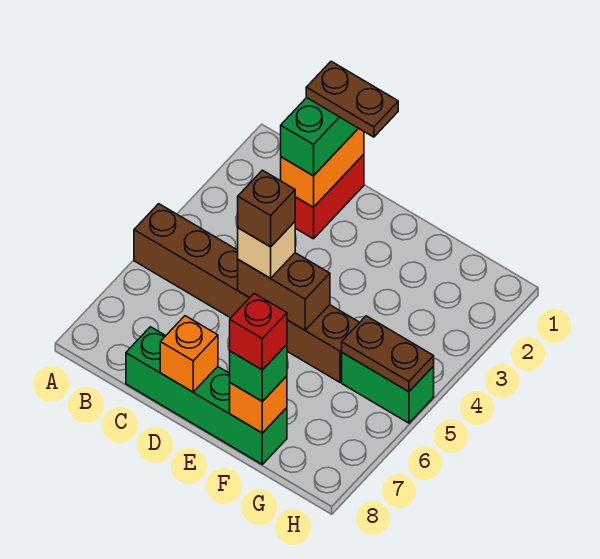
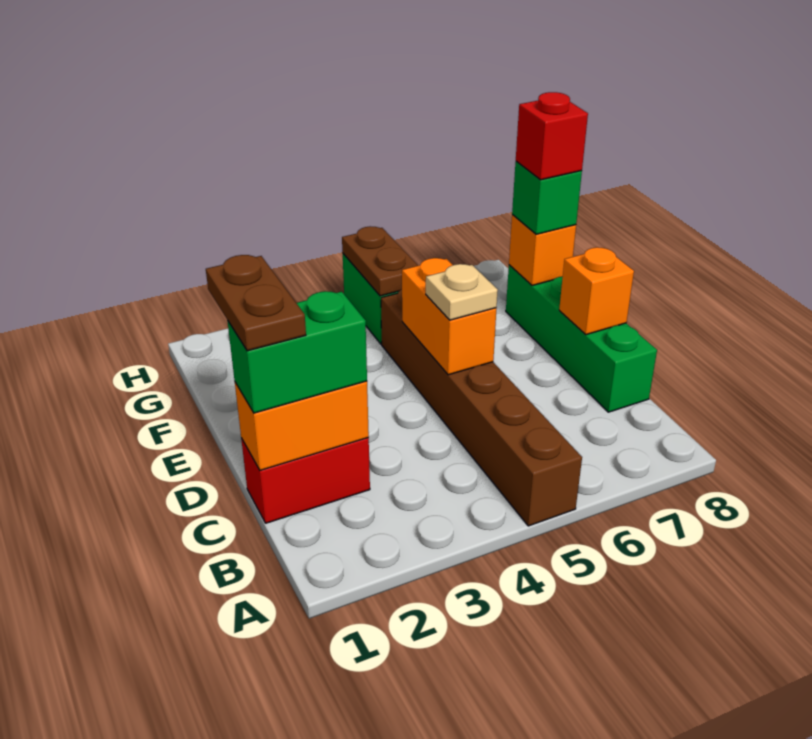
brown brick D5:E5 level 2 -> orange brick D5:E5 level 2
tan brick D5 level 3 -> tan plate D5 level 3
brown brick D5 level 4 -> none

